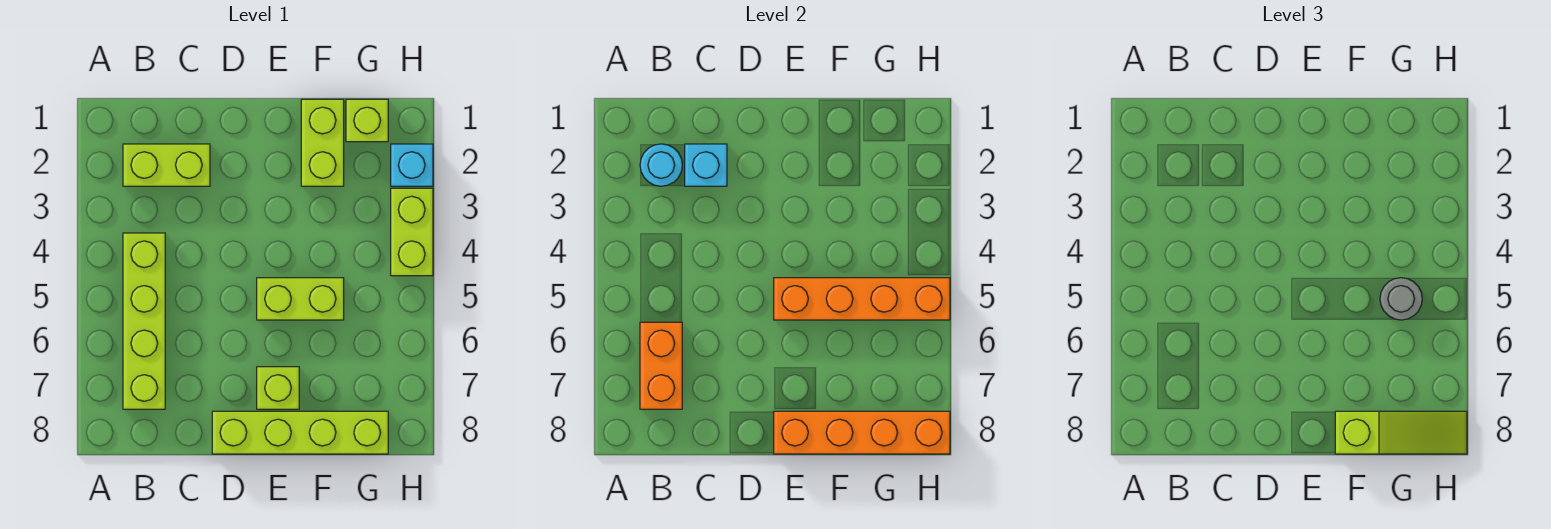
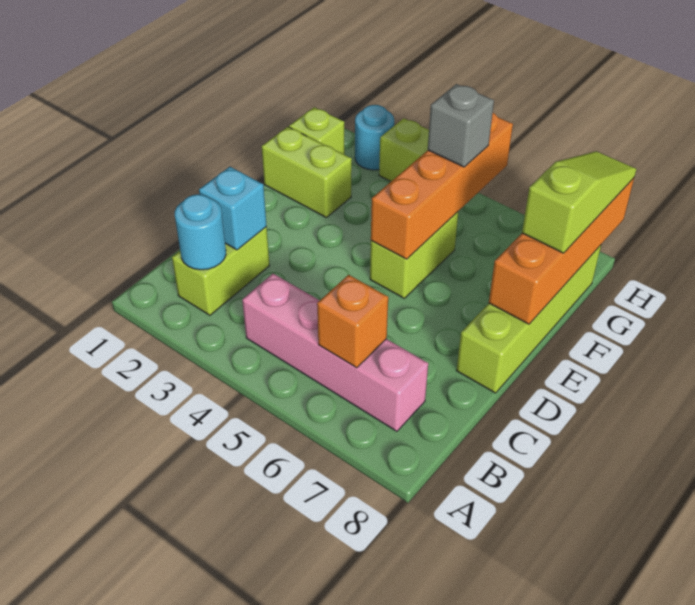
lime brick B4:B7 level 1 -> pink brick B4:B7 level 1
orange brick B6:B7 level 2 -> orange brick B6 level 2
lime brick E7 level 1 -> none
grey round brick G5 level 3 -> grey brick G5 level 3
cyan brick H2 level 1 -> cyan round brick H2 level 1

